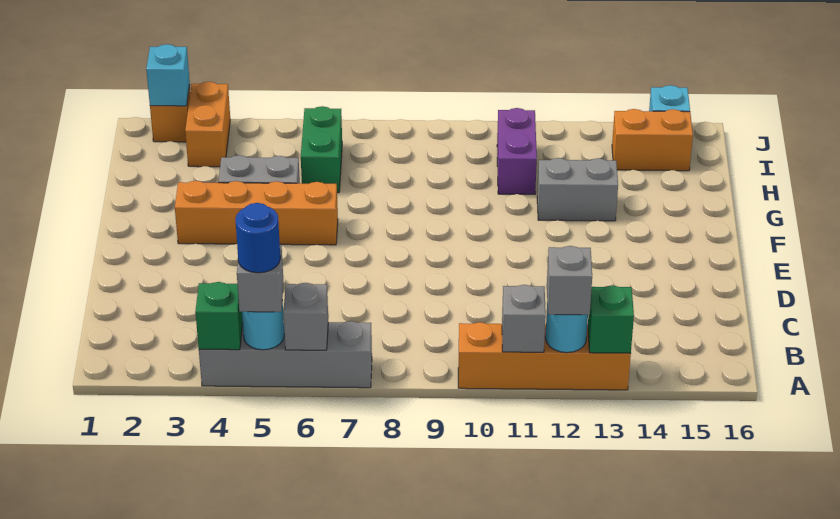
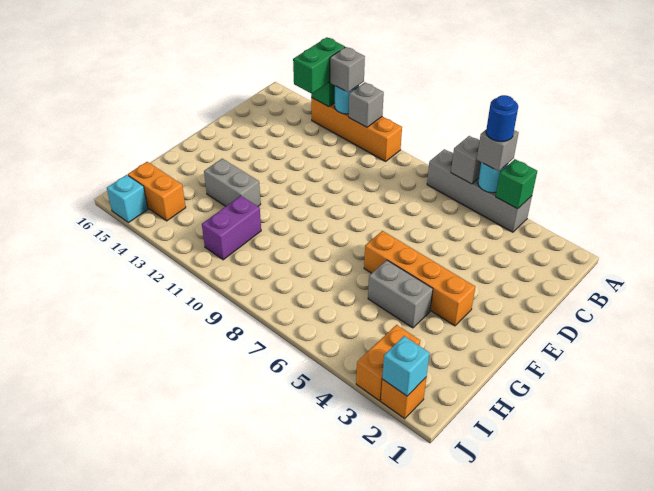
green brick H6:I6 level 1 -> green brick A13:B13 level 3

